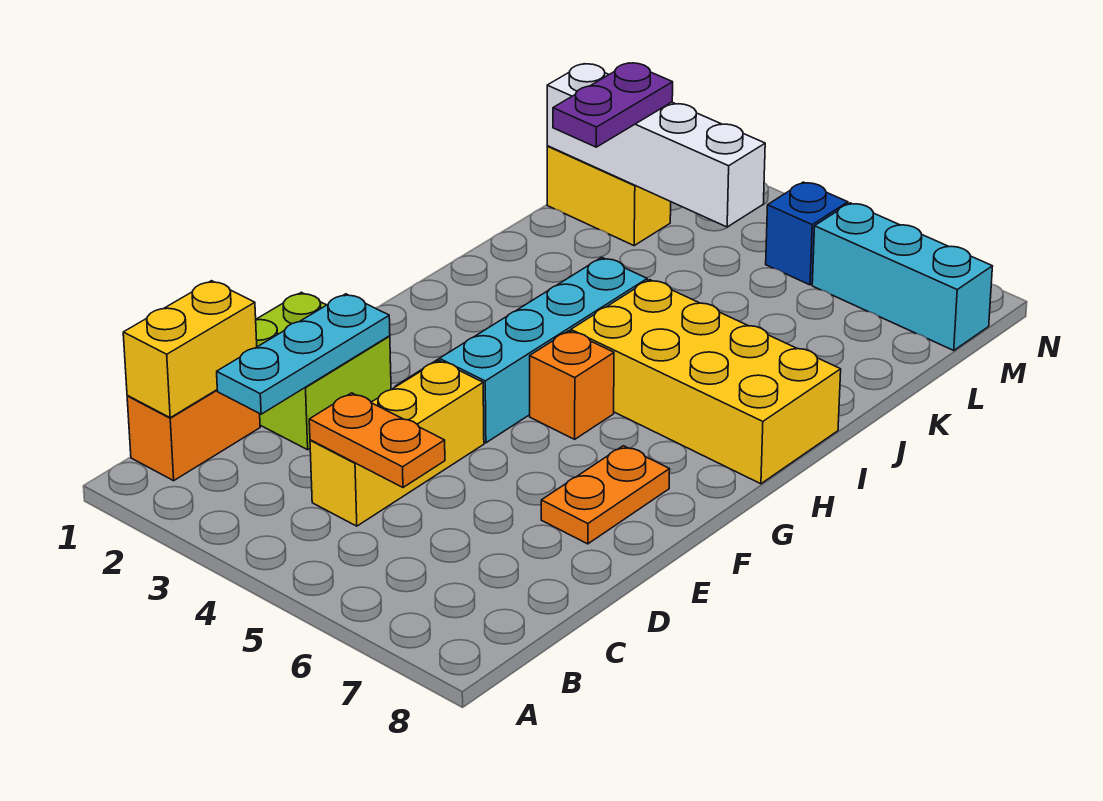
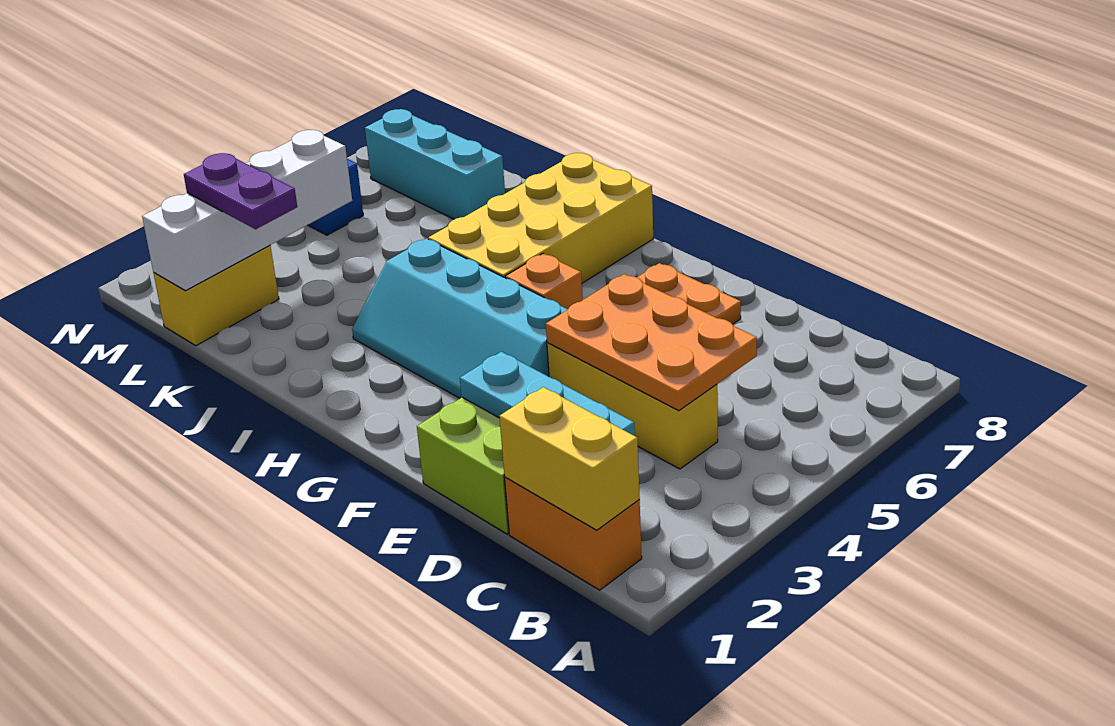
orange plate C4:C5 level 2 -> orange plate C4:E5 level 2
cyan brick M6:M8 level 1 -> cyan brick K7:M7 level 1

